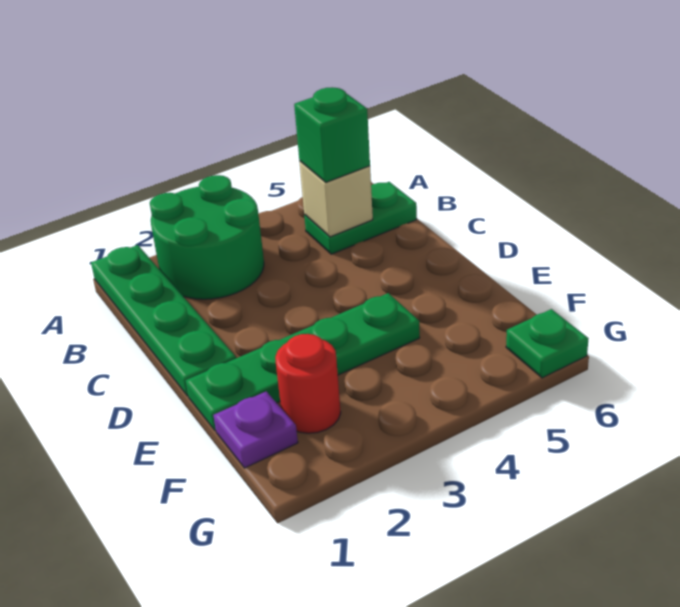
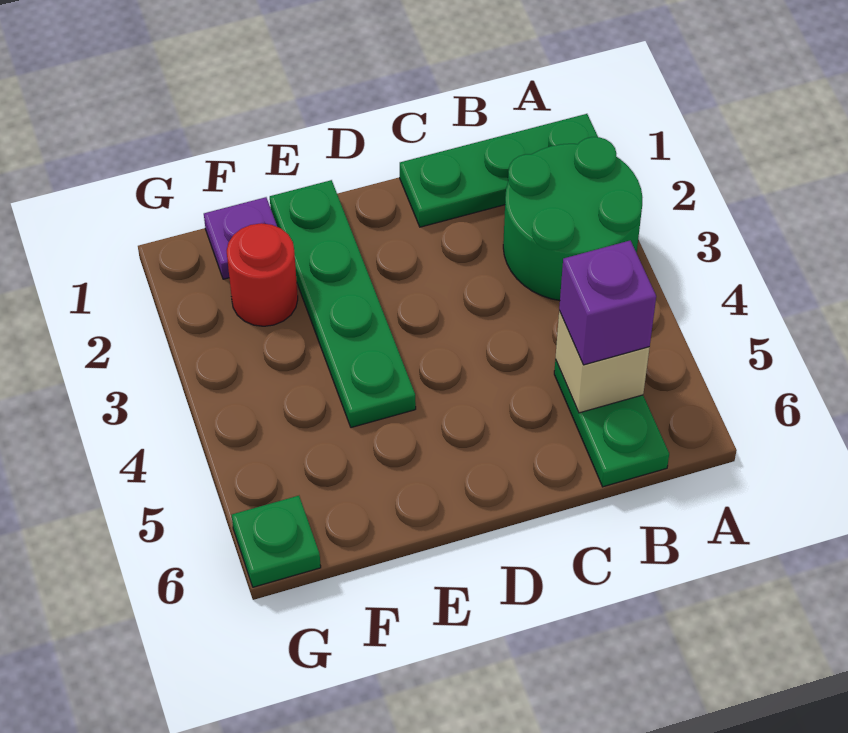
green plate A1:D1 level 1 -> green plate A1:C1 level 1
green brick B5 level 3 -> purple brick B5 level 3

